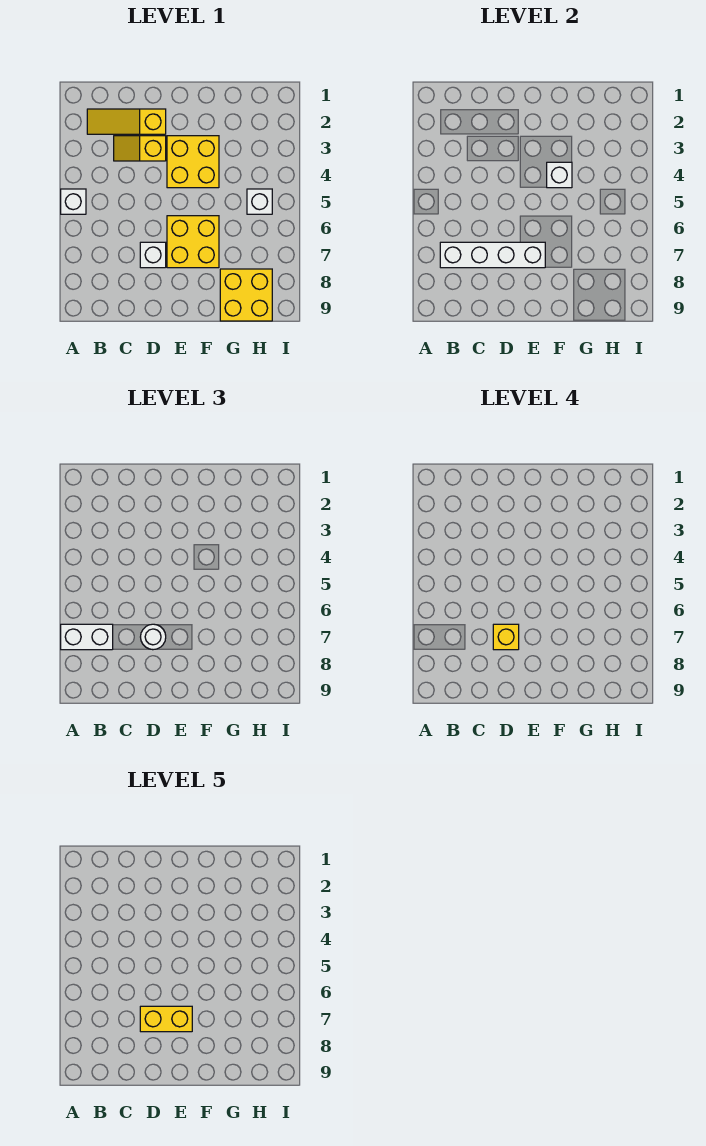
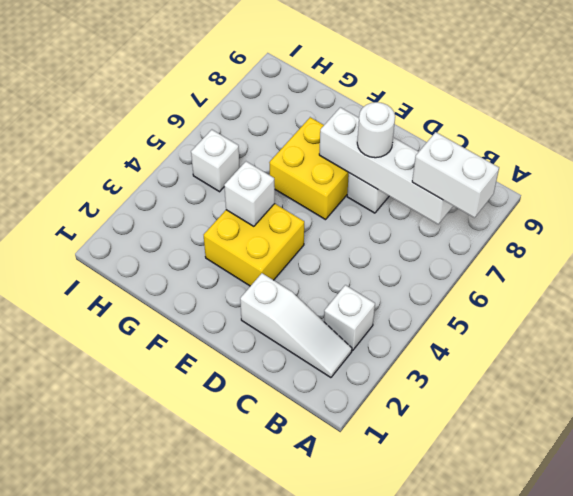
white brick A5 level 1 -> white brick B3 level 1
yellow slope B2:D2 level 1 top D -> white slope B2:D2 level 1 top D
yellow slope C3:D3 level 1 top D -> none
yellow brick D7 level 4 -> none
yellow brick D7:E7 level 5 -> none
yellow brick G8:H9 level 1 -> none

